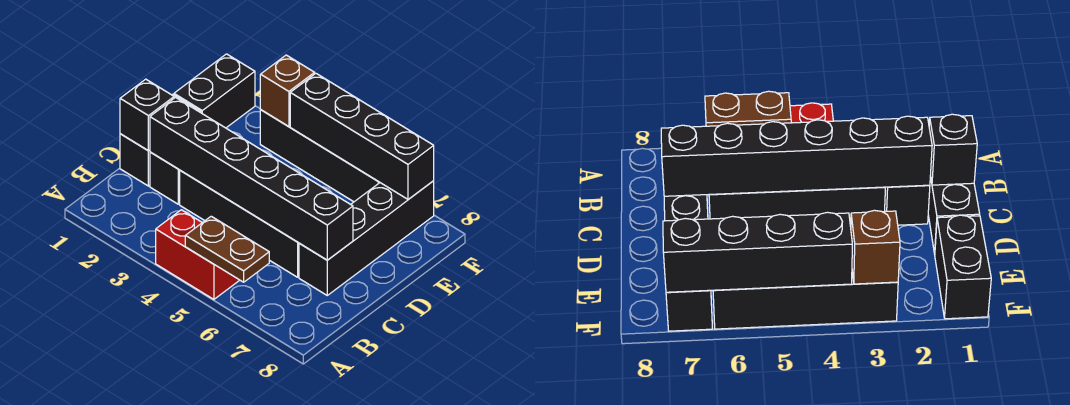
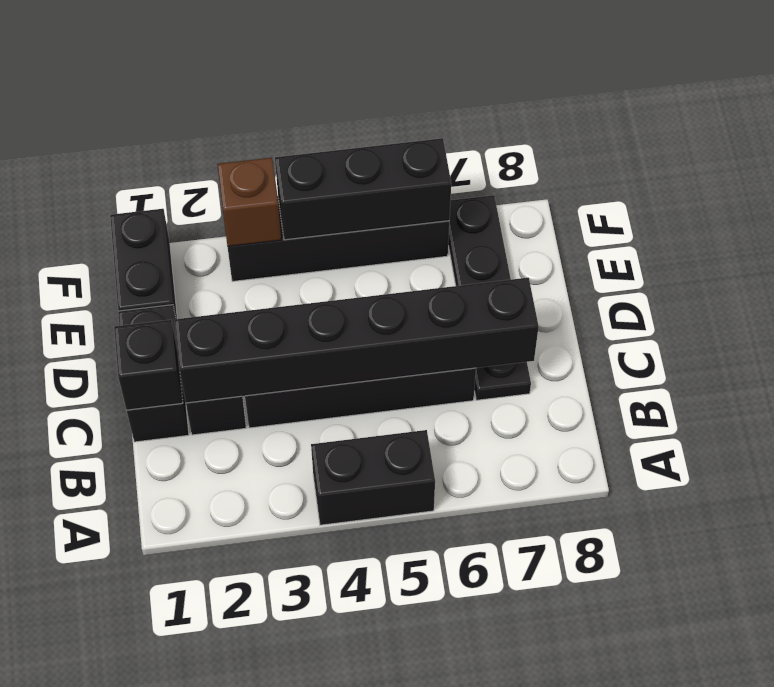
red brick A4:A5 level 1 -> black brick A4:A5 level 1
brown plate A5:A6 level 2 -> none
black brick C7:F7 level 1 -> black plate C7:F7 level 1
black brick F4:F7 level 2 -> black brick F4:F6 level 2

